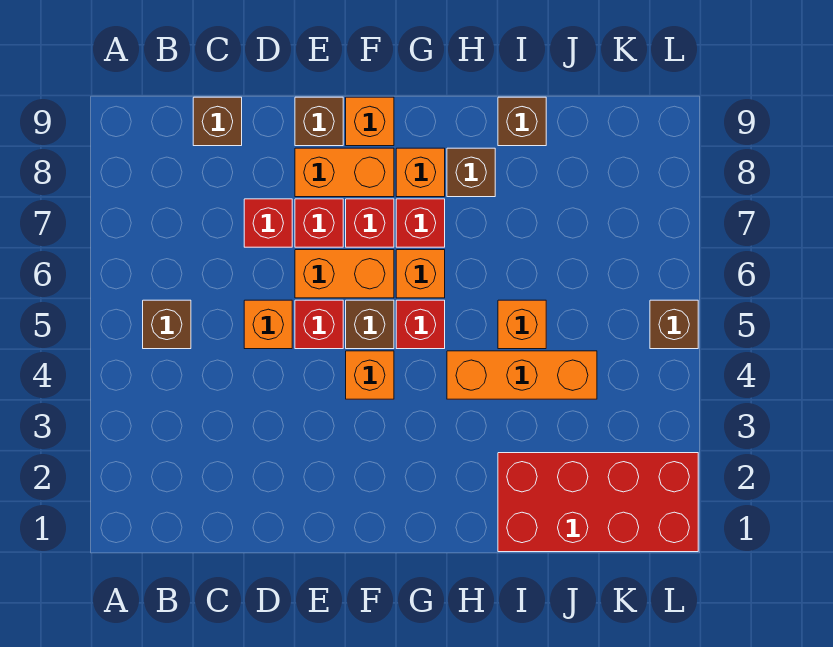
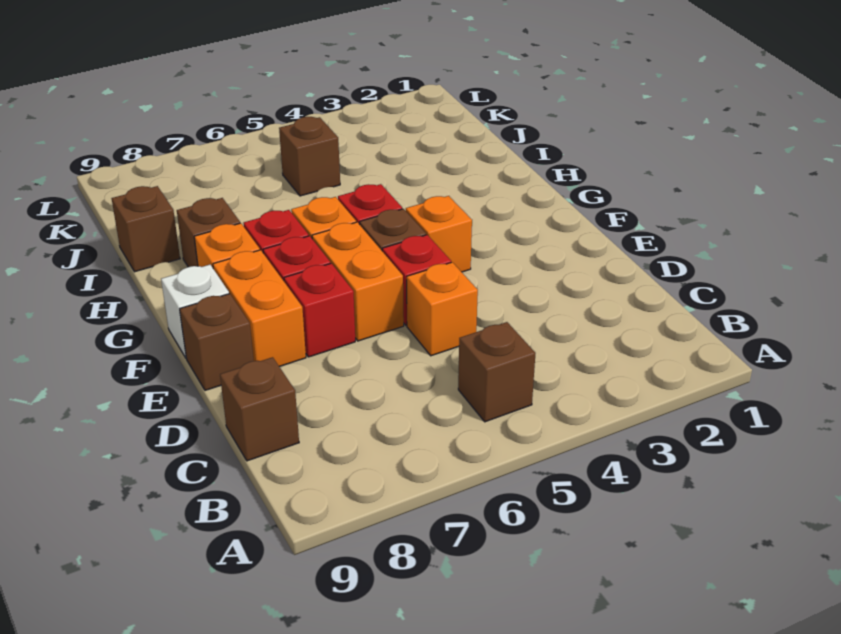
red brick D7 level 1 -> none
orange brick F9 level 1 -> white brick F9 level 1
orange brick H4:J4 level 1 -> none
red brick I1:L2 level 1 -> none
orange brick I5 level 1 -> none
brown brick L5 level 1 -> brown brick J5 level 1

